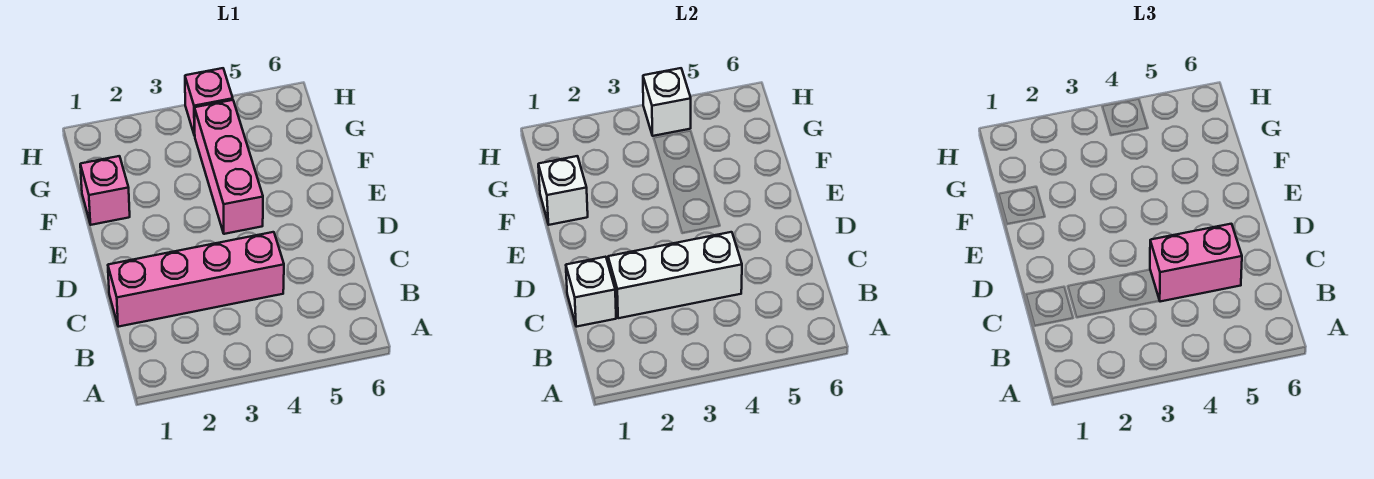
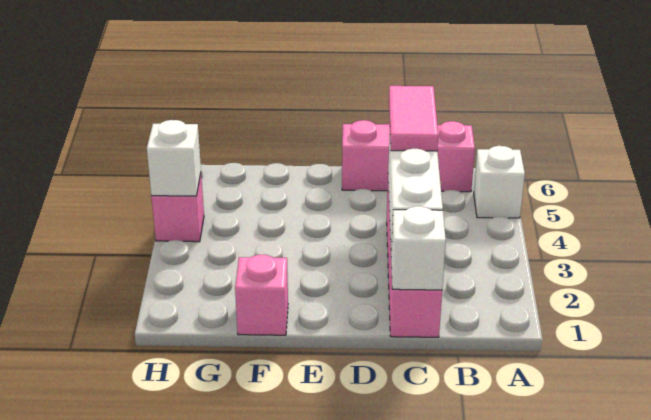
pink brick C4:C5 level 3 -> pink tile C4:C5 level 3
pink brick E4:G4 level 1 -> pink brick B6:D6 level 1
white brick F1 level 2 -> white brick A5 level 1

